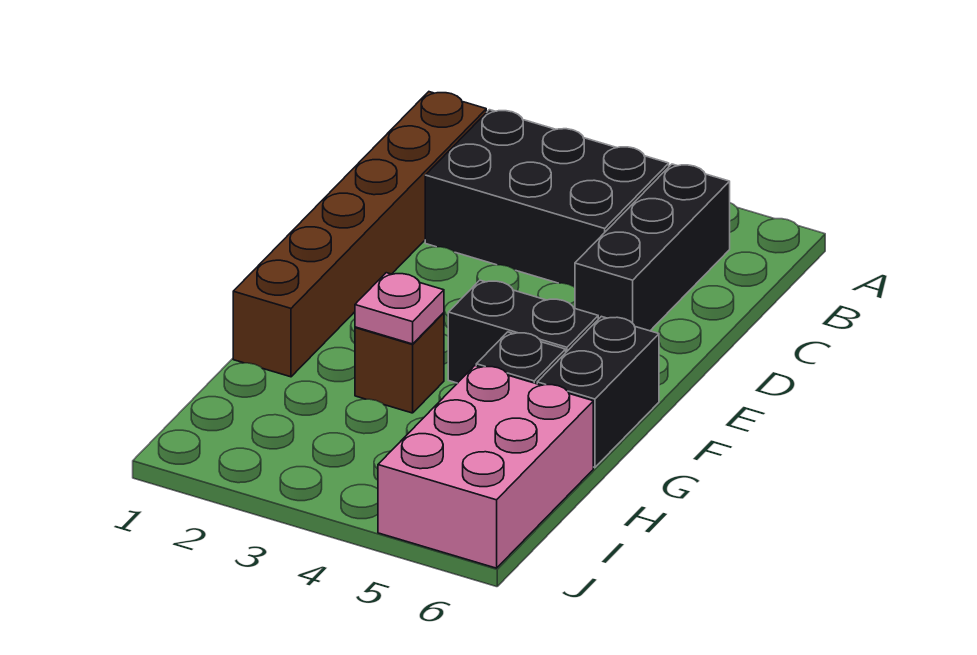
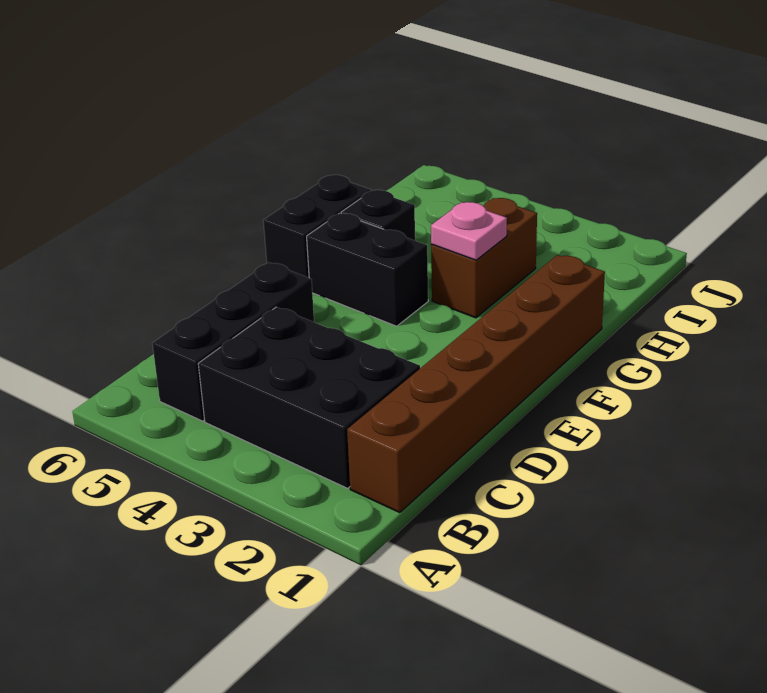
brown brick G3 level 1 -> brown brick G3:H3 level 1
pink brick H5:J6 level 1 -> none

